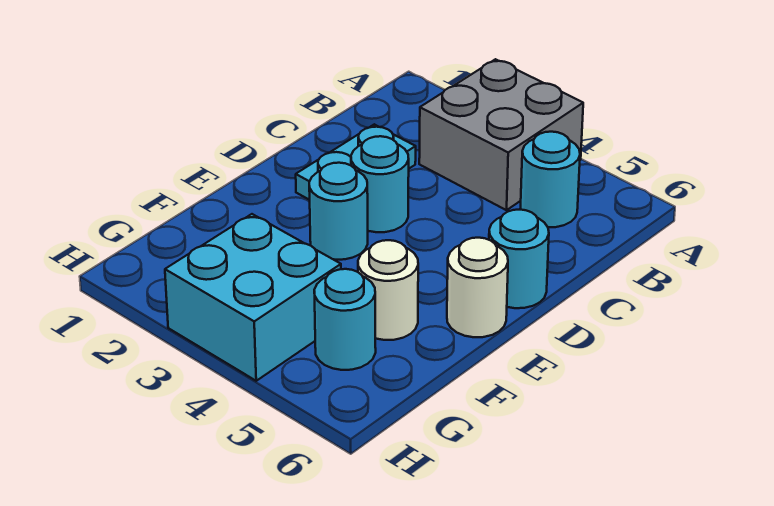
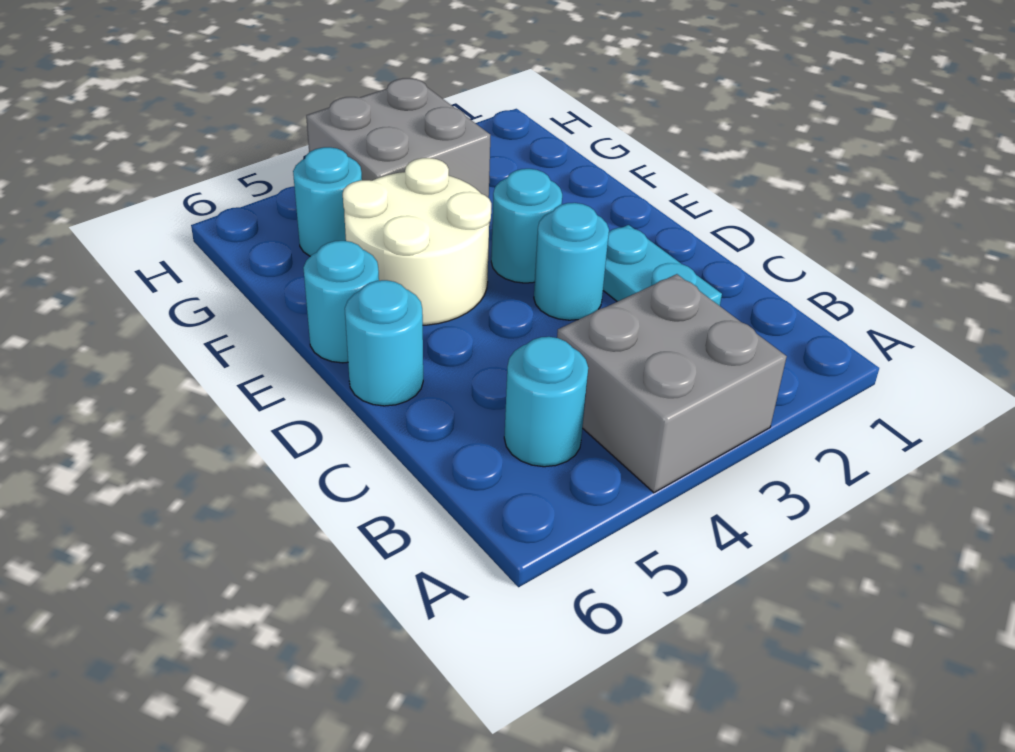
white round brick E6 level 1 -> cyan round brick E6 level 1
white round brick F5 level 1 -> white round brick E4:F5 level 1
cyan brick G3:H4 level 1 -> grey brick G3:H4 level 1

